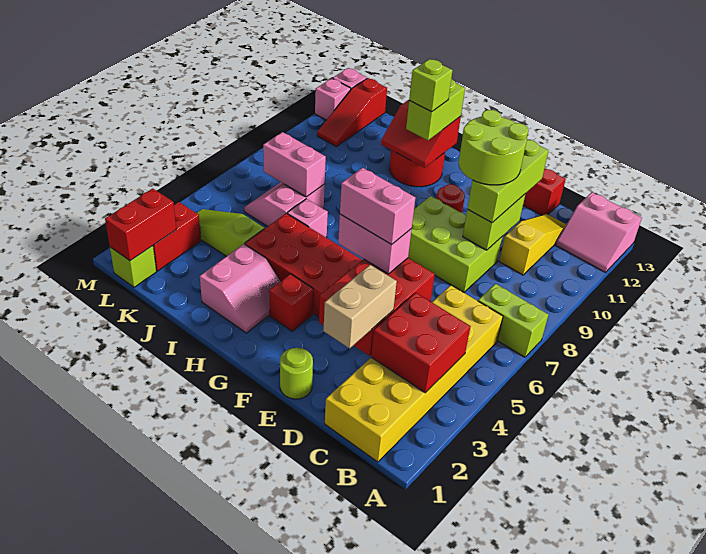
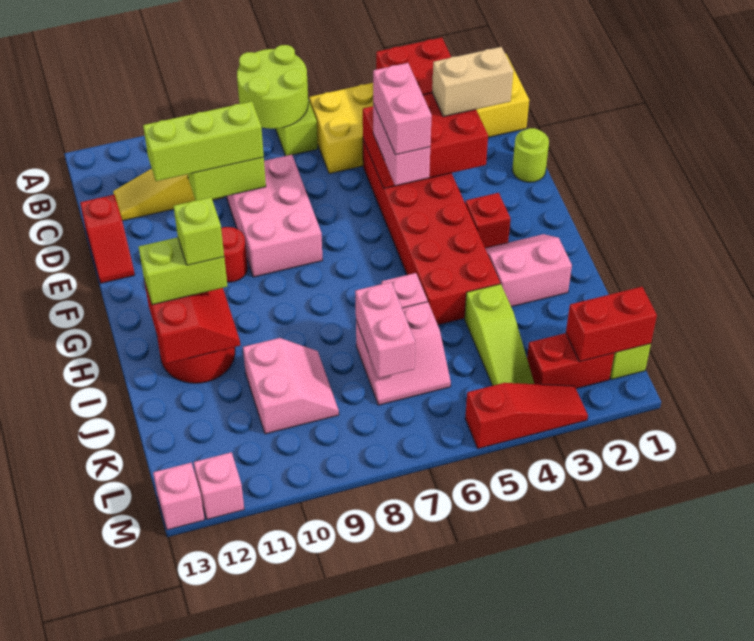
pink slope A12:B13 level 1 top 13 -> pink slope J9:K10 level 1 top 10
lime brick D8:F9 level 1 -> pink brick D8:F9 level 1
lime round brick D9:E10 level 4 -> lime round brick A7:B8 level 2
red slope L11:L13 level 1 top 13 -> red slope M3:M5 level 1 top 5

